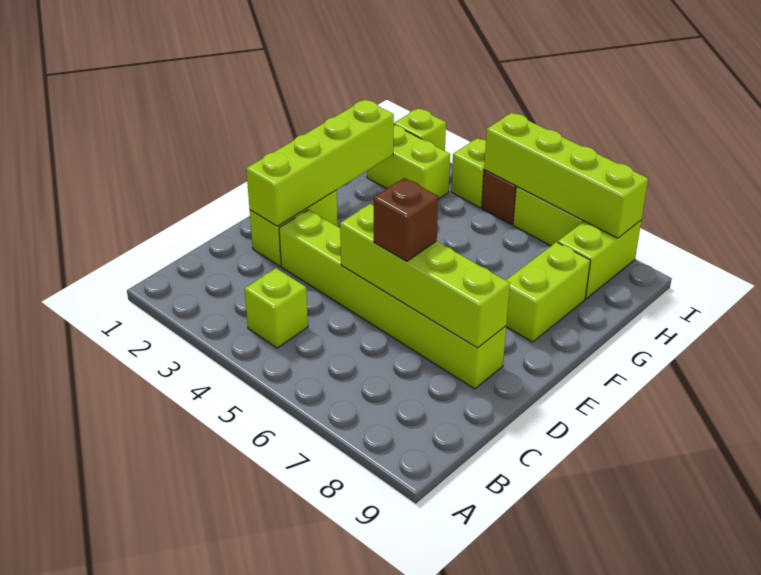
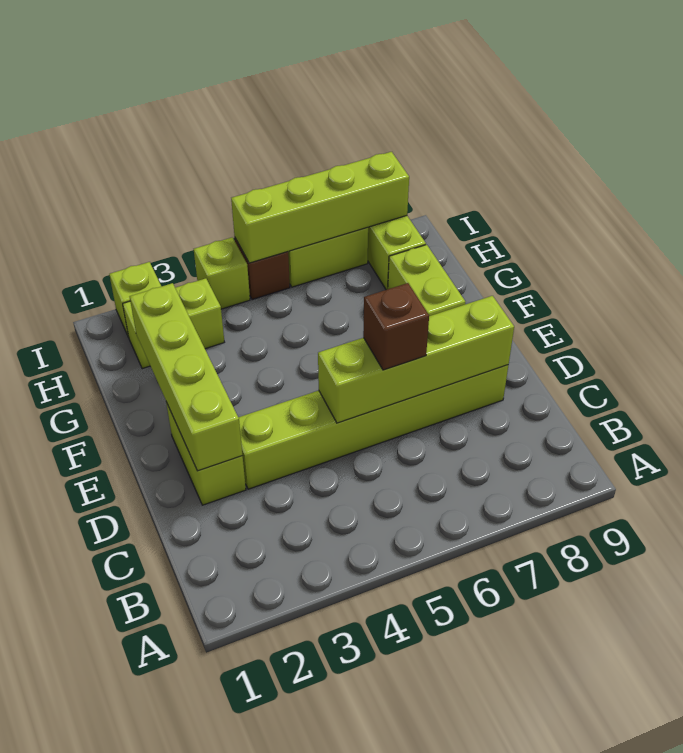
lime brick B4 level 1 -> none

